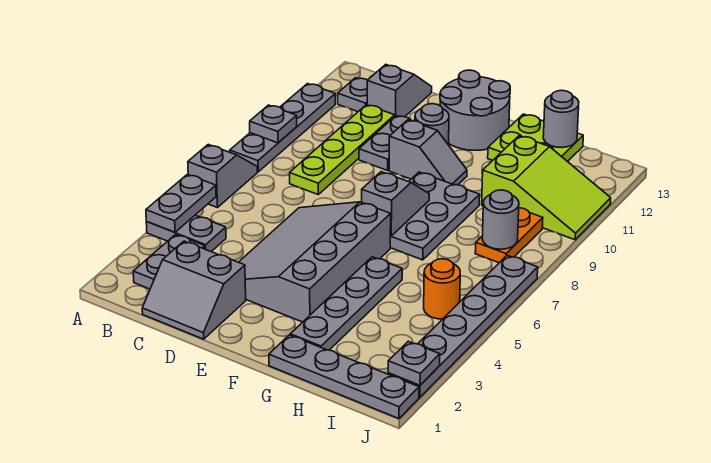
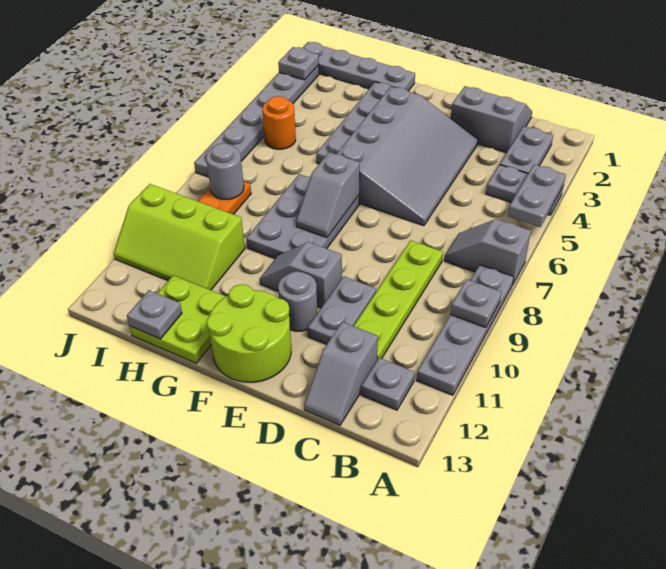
grey slope A6:A7 level 1 top 6 -> grey slope A7:B7 level 1 top A
grey round brick E12:F13 level 1 -> lime round brick E12:F13 level 1
lime slope H10:J11 level 1 top H -> lime slope H10:J11 level 1 top 10
grey round brick H13 level 2 -> grey plate H13 level 2

